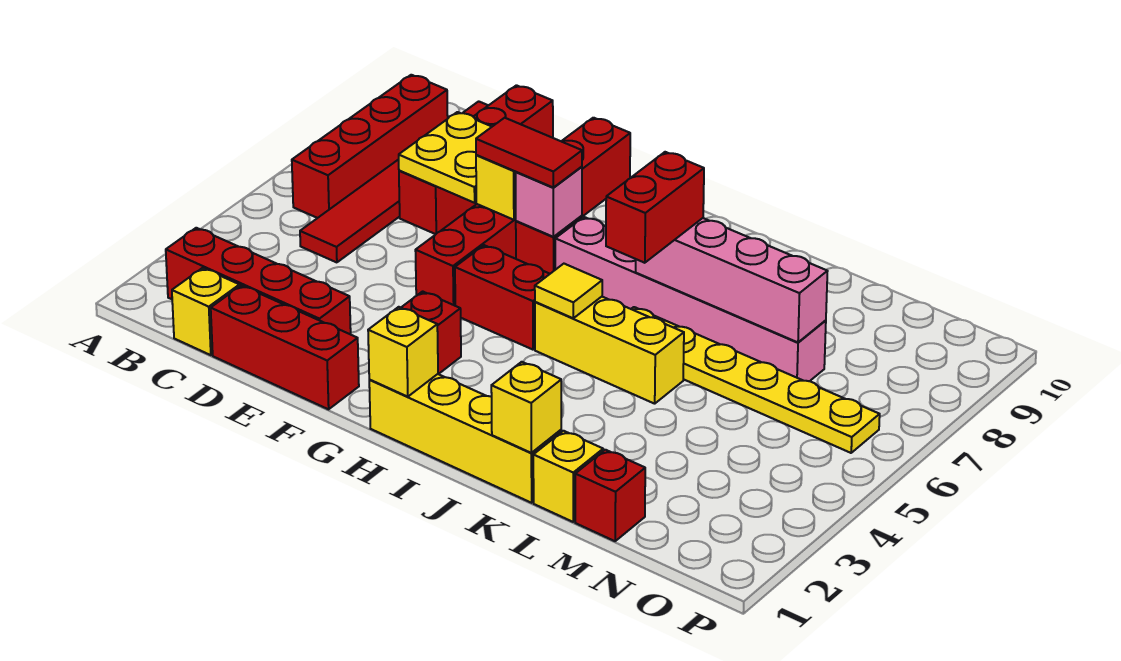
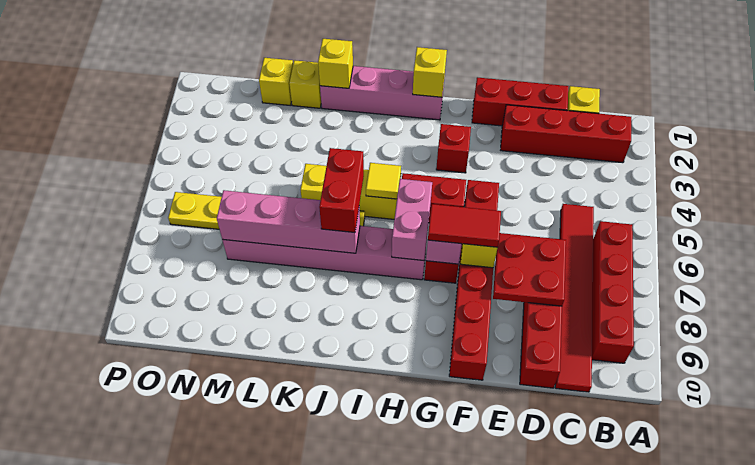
yellow plate D7:E8 level 2 -> red plate D7:E8 level 2
yellow brick H1:K1 level 1 -> pink brick H1:K1 level 1
none -> pink brick H6:H7 level 2
red brick M1 level 1 -> yellow brick M1 level 1

